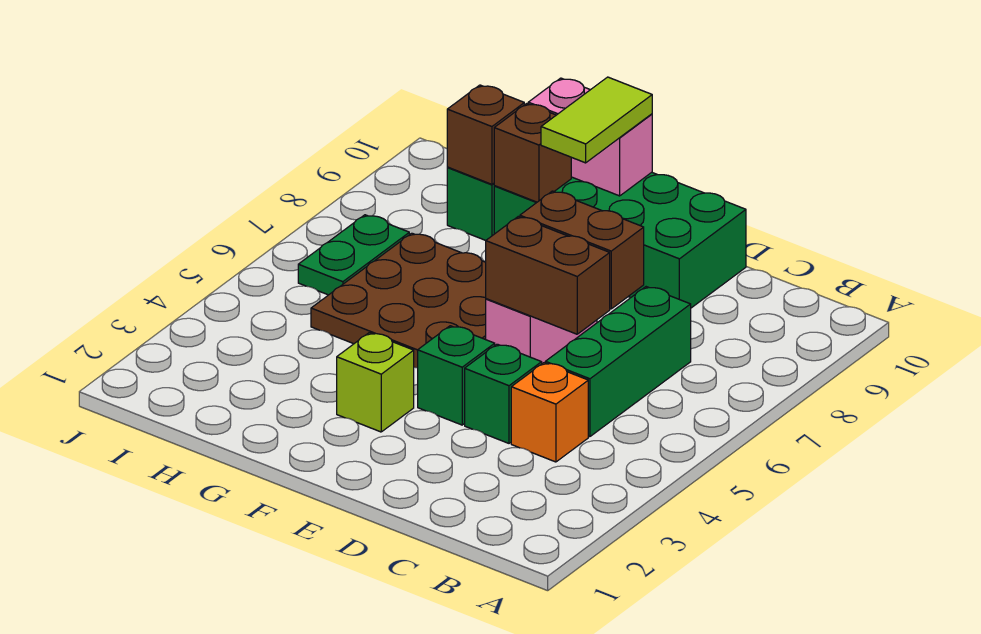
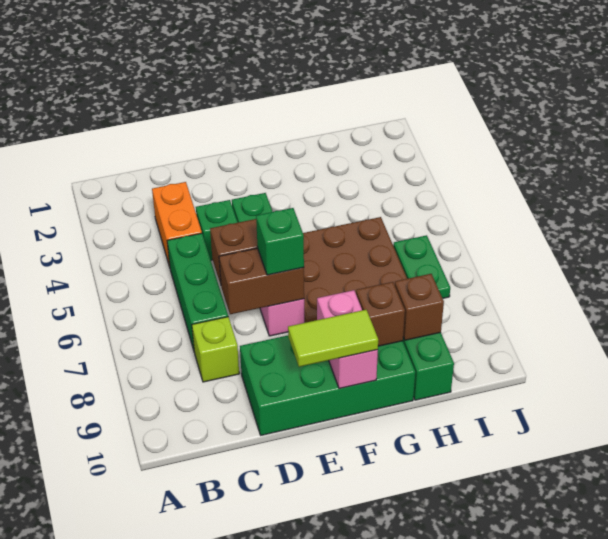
orange brick C4 level 1 -> orange brick C3:C4 level 1
none -> green brick E7 level 3
lime brick F3 level 1 -> lime brick C8 level 1
lime tile F9:F10 level 3 -> lime tile E10:F10 level 3
pink brick F10:G10 level 2 -> pink brick F9:F10 level 2

